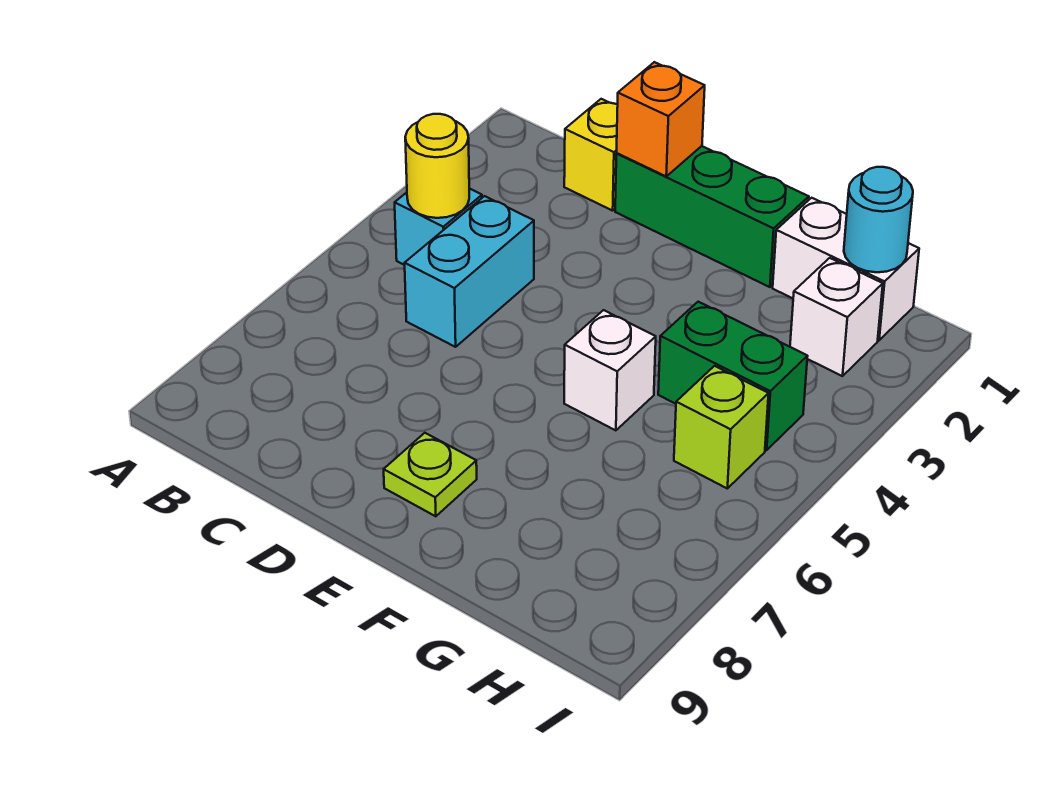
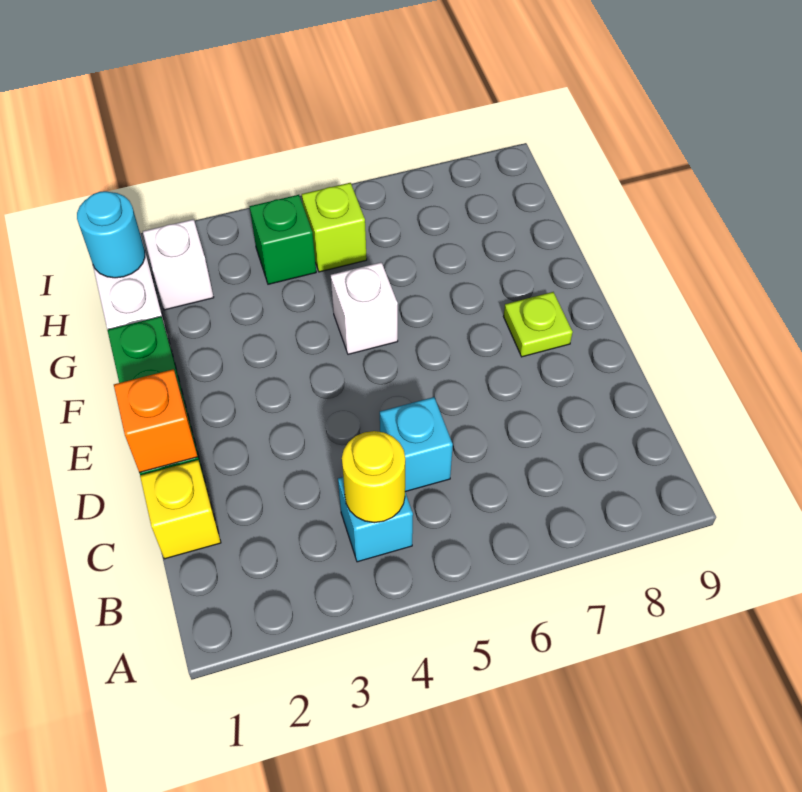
cyan brick C4:C5 level 1 -> cyan brick C5 level 1
green brick G4:H4 level 1 -> green brick H4 level 1

